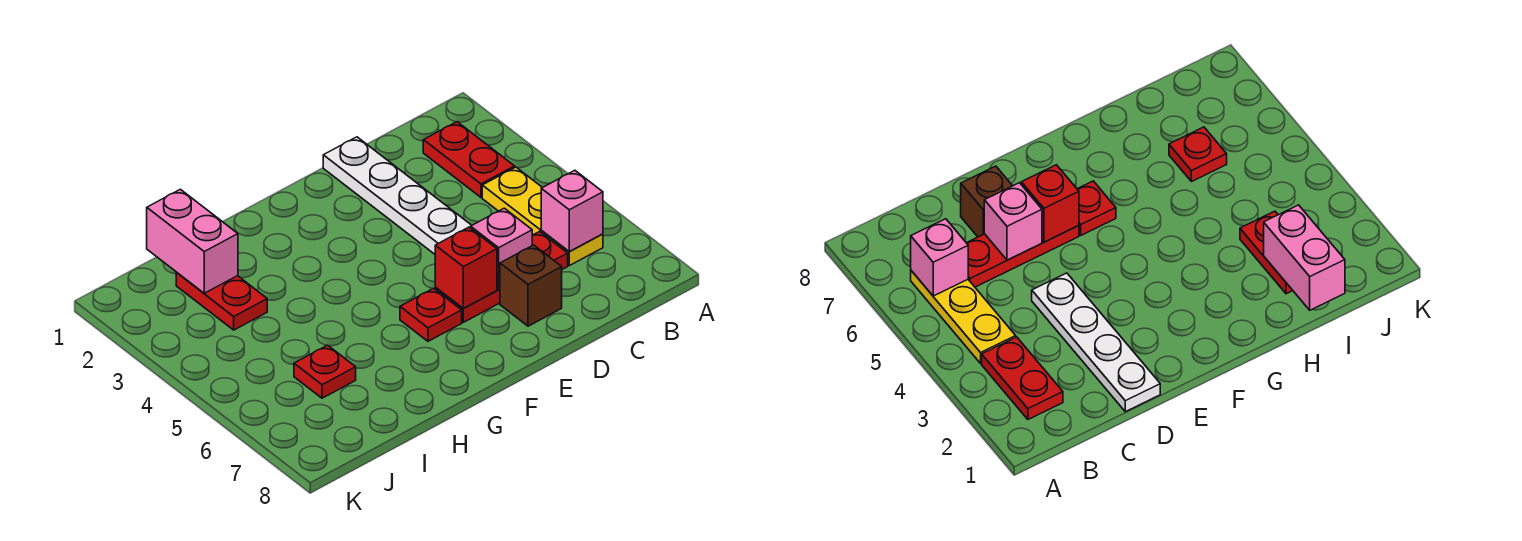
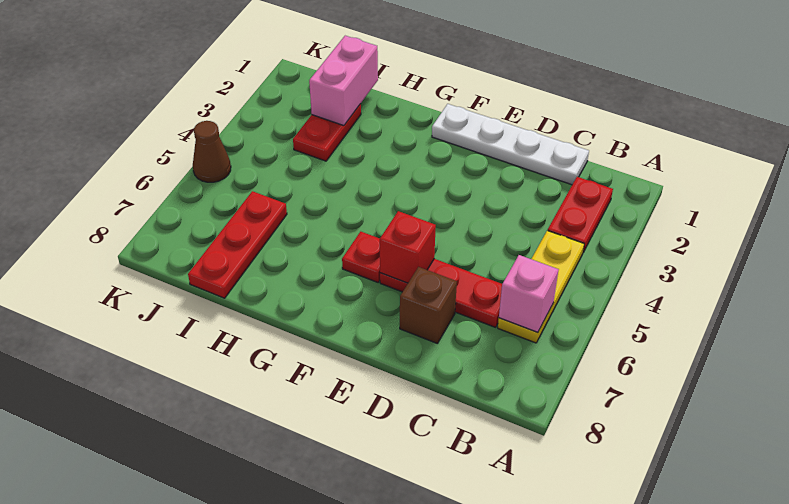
white plate D1:D4 level 1 -> white plate C1:F1 level 1
pink brick D6 level 2 -> none
red plate I6 level 1 -> red plate I6:I8 level 1
none -> brown cone K5 level 1

